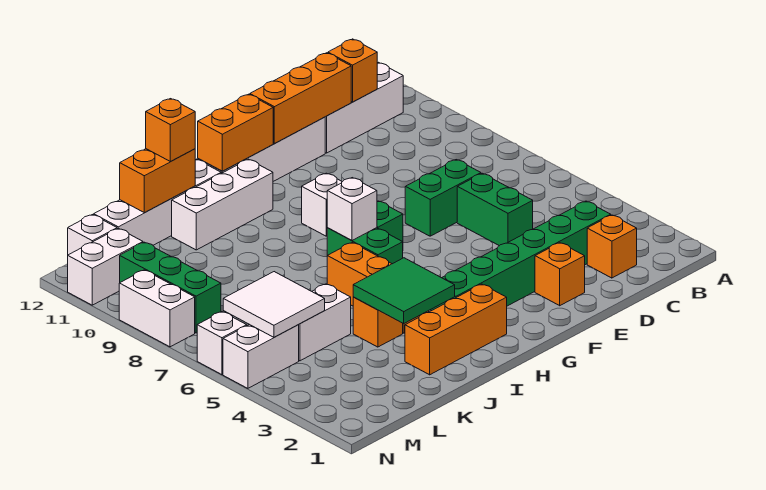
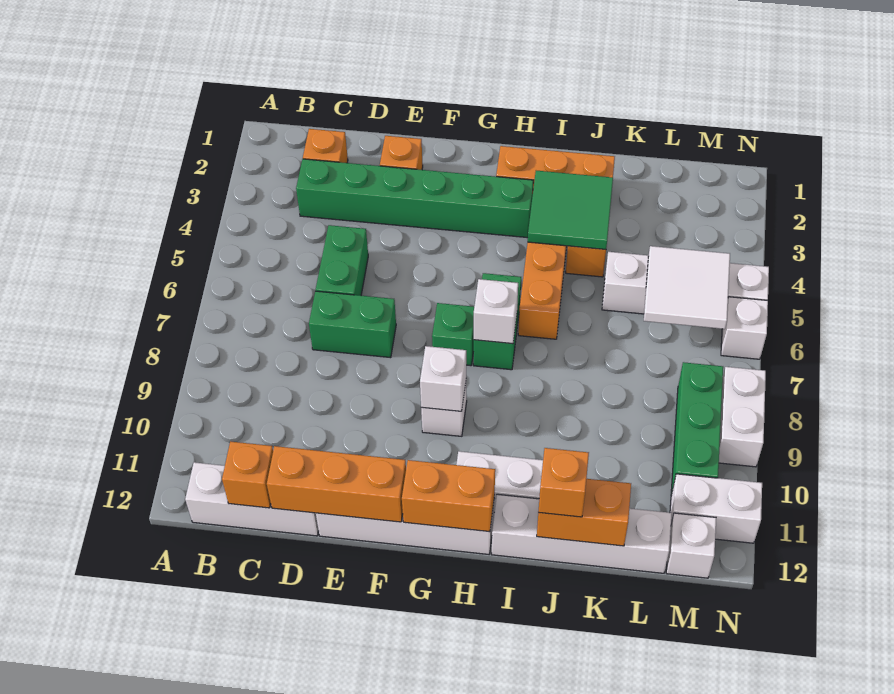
none -> white brick G9 level 2

